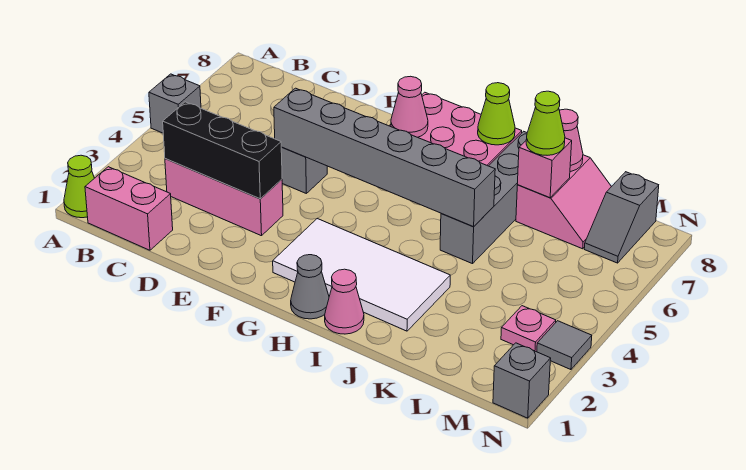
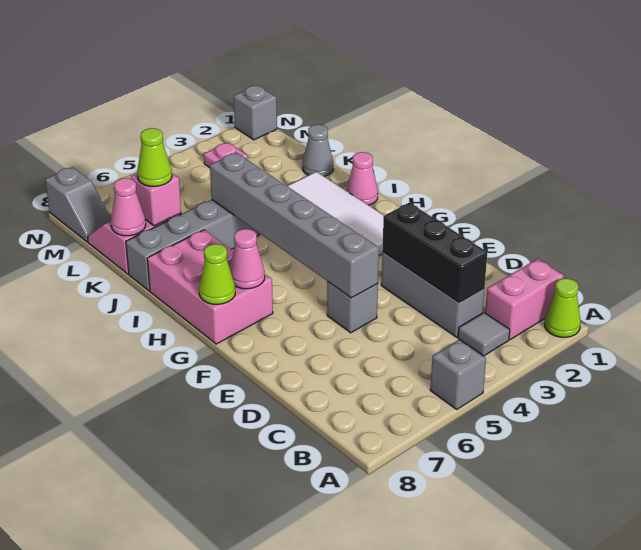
pink brick B1:C1 level 1 -> pink brick B1:B2 level 1
pink brick C3:E3 level 1 -> grey brick C3:E3 level 1
grey cone H1 level 1 -> grey cone K1 level 1
lime cone I8 level 2 -> lime cone G8 level 2
grey slope M7:M8 level 1 top 8 -> grey slope M8:N8 level 1 top N
grey tile N3 level 1 -> grey tile B3 level 1

